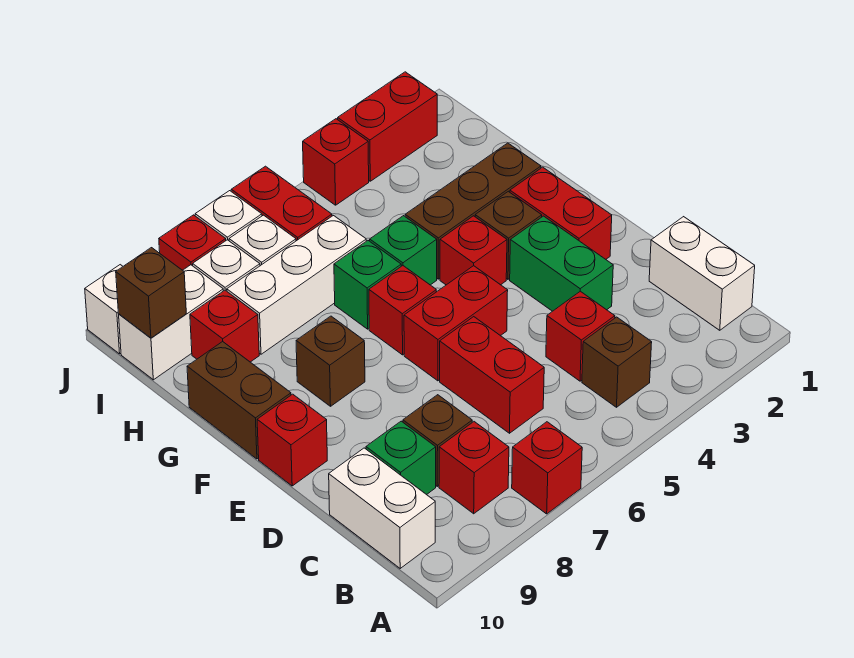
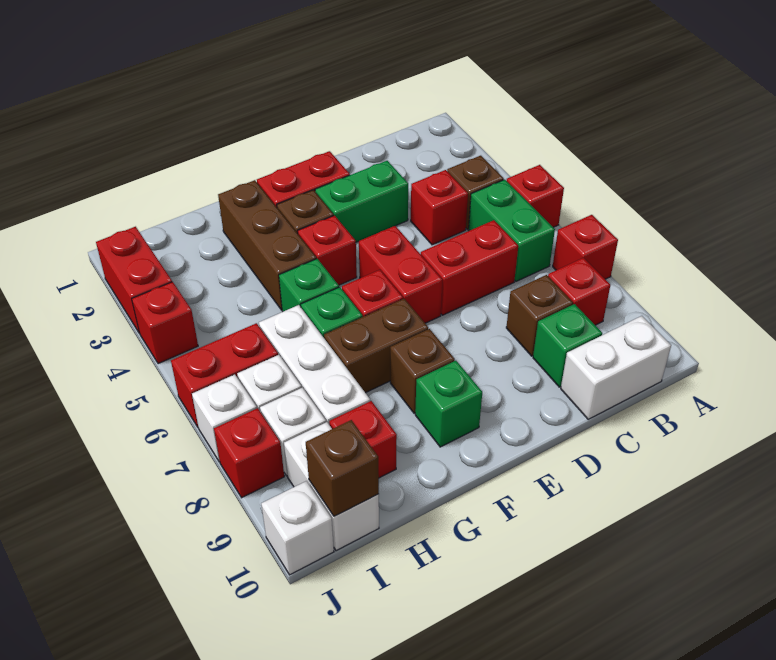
white brick B1:C1 level 1 -> none
none -> green brick B5:B6 level 1
red brick E10 level 1 -> red brick A5 level 1
none -> green brick F9 level 1
brown brick F10:G10 level 1 -> brown brick F7:G7 level 1

